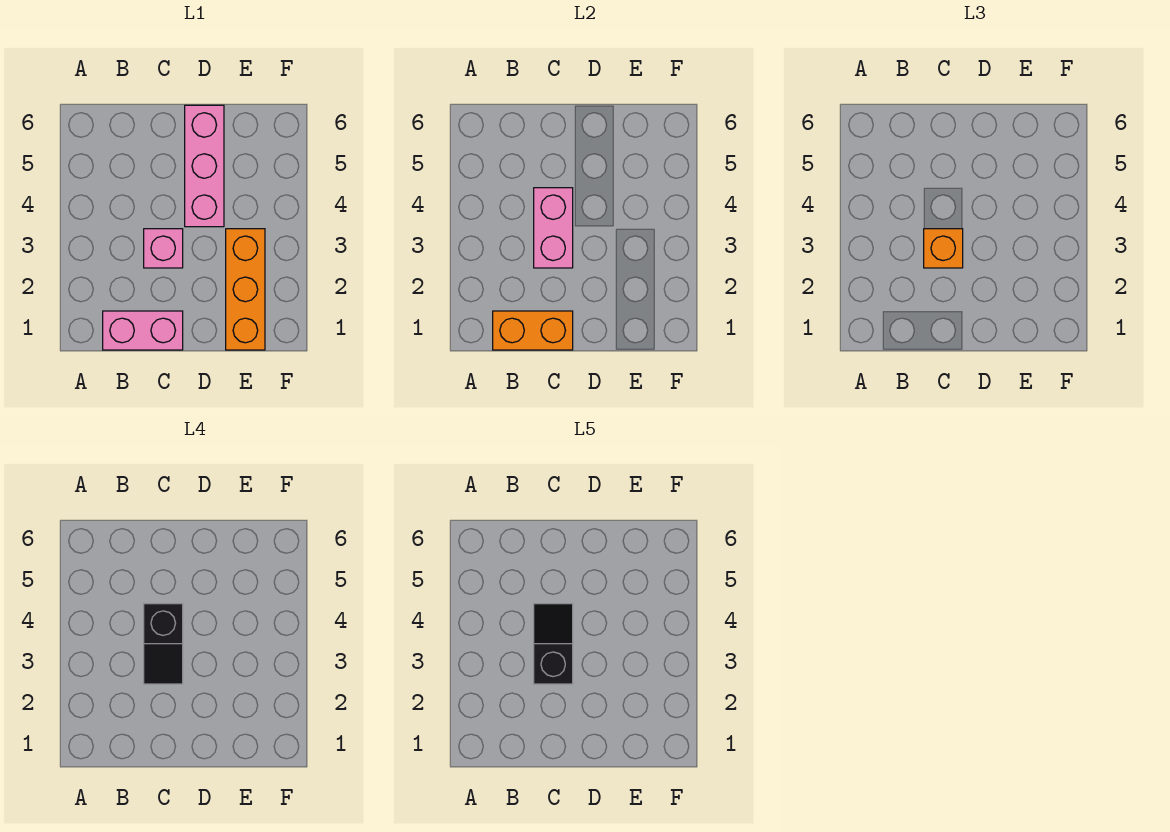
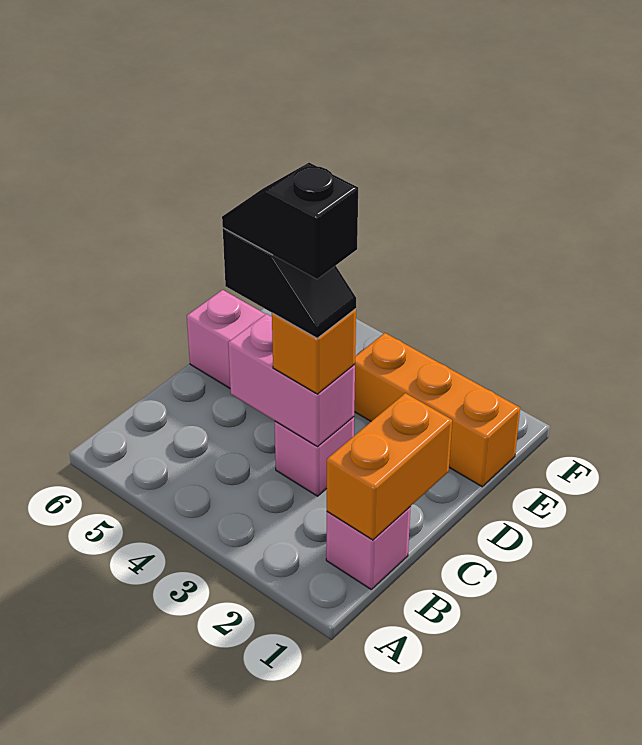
pink brick B1:C1 level 1 -> pink brick B1 level 1

